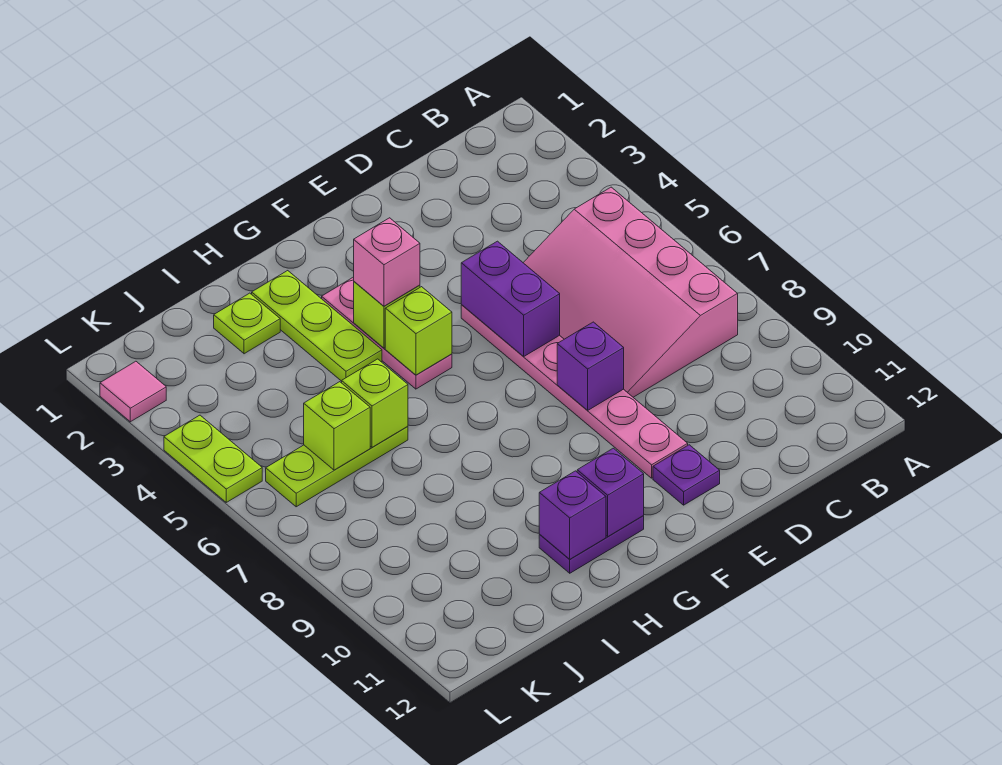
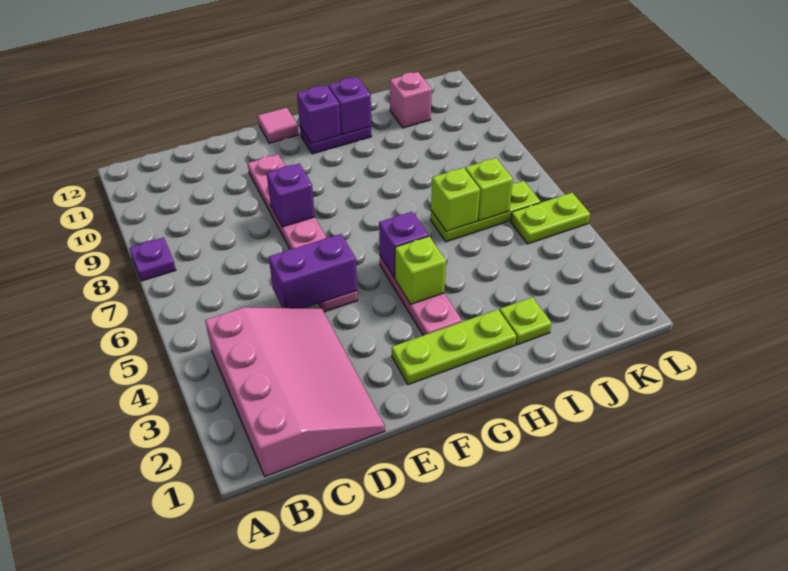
pink slope B5:D8 level 1 top B -> pink slope B1:D4 level 1 top B
purple brick E5:E6 level 2 -> purple brick D5:E5 level 2
purple plate E11 level 1 -> purple plate A8 level 1
pink brick G4 level 3 -> pink brick J11 level 1
lime brick G5 level 2 -> purple brick G5 level 2
lime plate H2:H4 level 1 -> lime plate F2:H2 level 1
pink tile L2 level 1 -> pink tile F12 level 1
lime plate L4:L5 level 1 -> lime plate K5:L5 level 1

